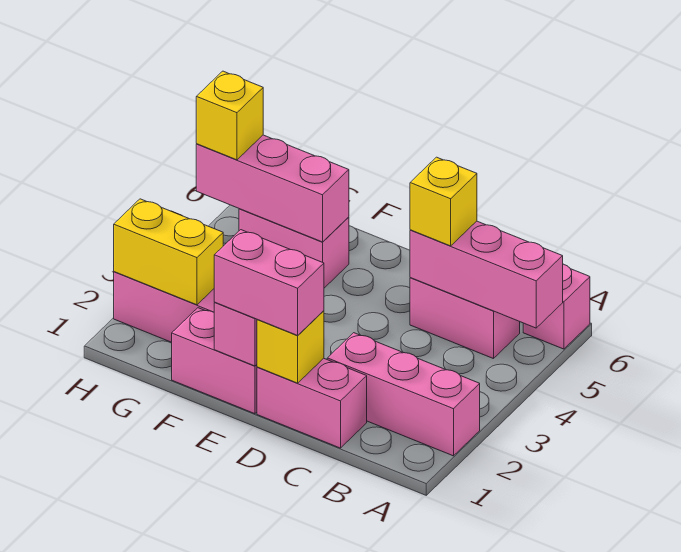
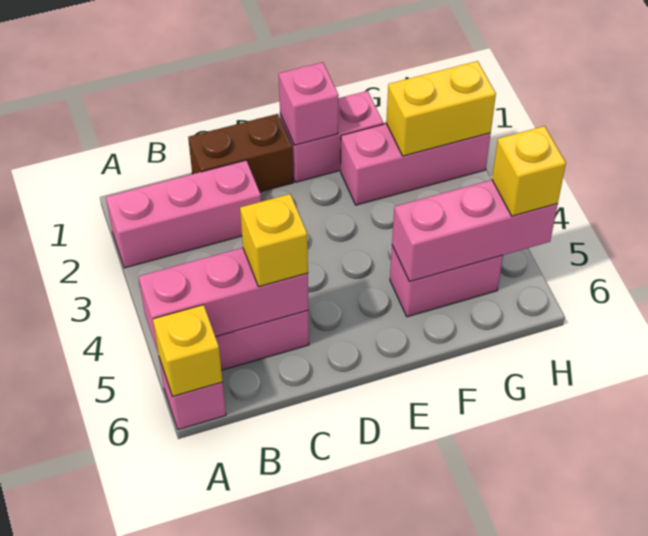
pink brick C1:D1 level 1 -> brown brick C1:D1 level 1
yellow brick D1 level 2 -> yellow brick A6 level 2
pink brick D1:E1 level 3 -> none

